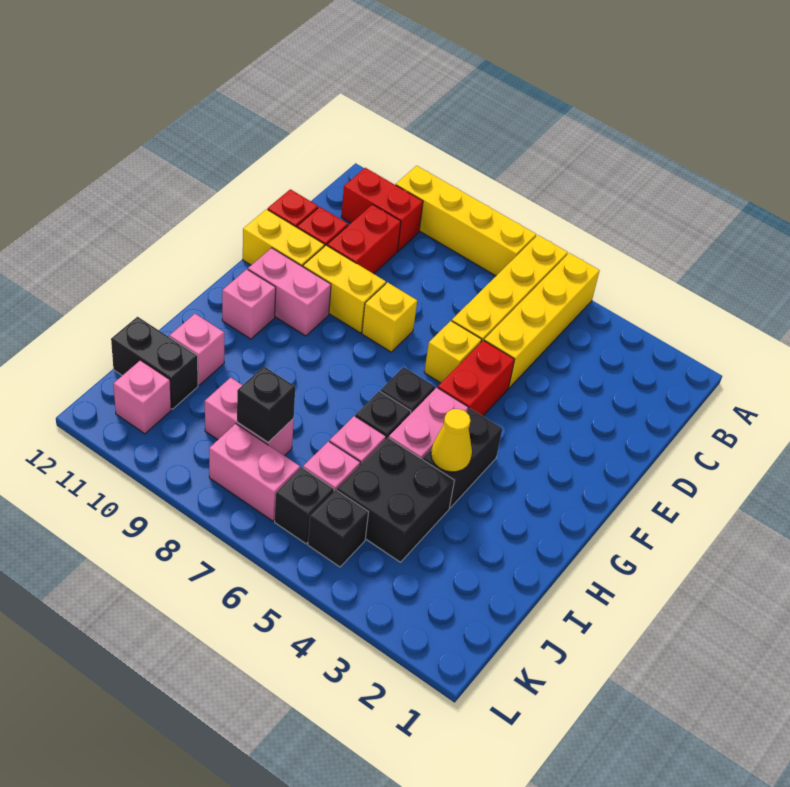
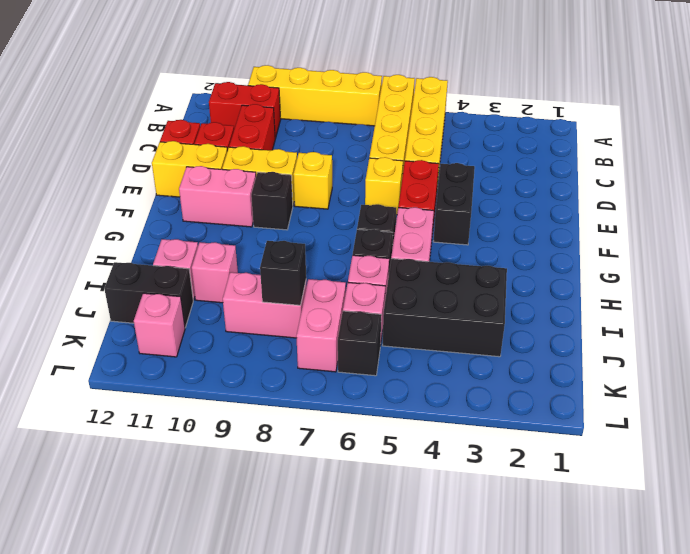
black brick G4:H4 level 1 -> black brick E4:F4 level 1
pink brick G11 level 1 -> pink brick I10 level 1
yellow cone H4 level 2 -> none
black brick I4:J5 level 1 -> black brick I3:J5 level 1
black brick K5 level 1 -> black brick F9 level 1
pink brick K7:K8 level 1 -> pink brick J7:K7 level 1

